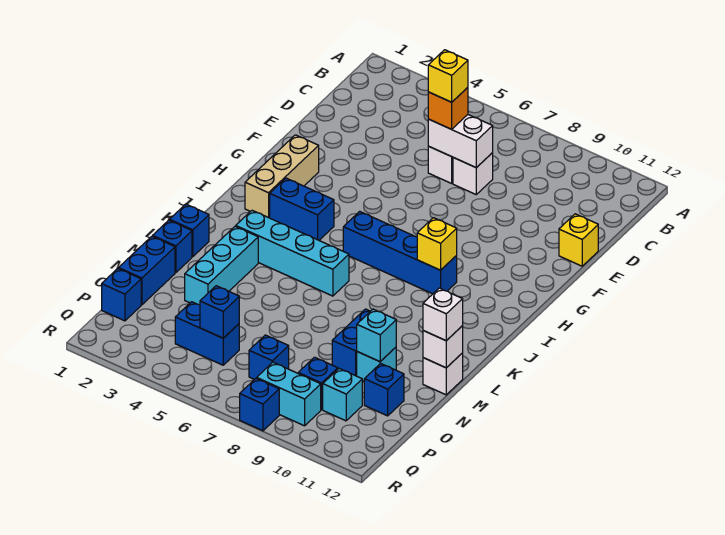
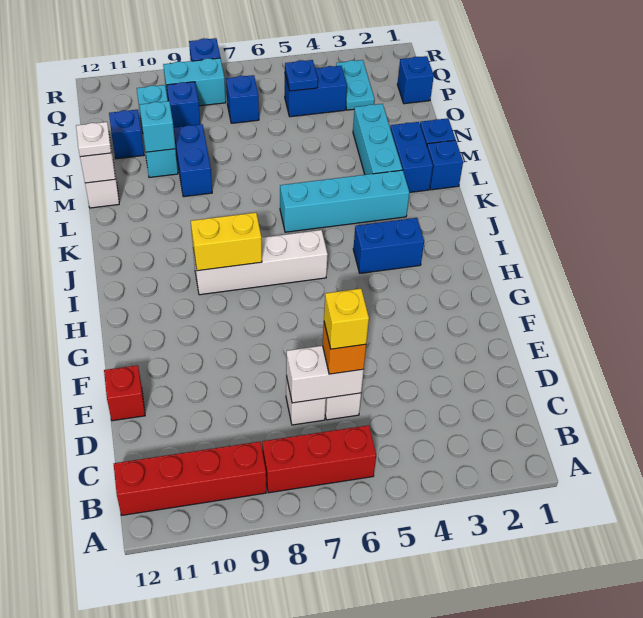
none -> red brick B6:B8 level 1
none -> red brick B9:B12 level 1
yellow brick E12 level 1 -> red brick E12 level 1
tan brick G2:I2 level 1 -> none
blue brick I6:I9 level 1 -> white brick I6:I9 level 1
yellow brick I9 level 2 -> yellow brick I8:I9 level 2
white brick M12 level 3 -> white plate M12 level 3
blue brick N1:O1 level 1 -> blue brick L2:M2 level 1
none -> cyan plate P3:Q3 level 1
blue brick P5 level 2 -> blue plate P5 level 2

